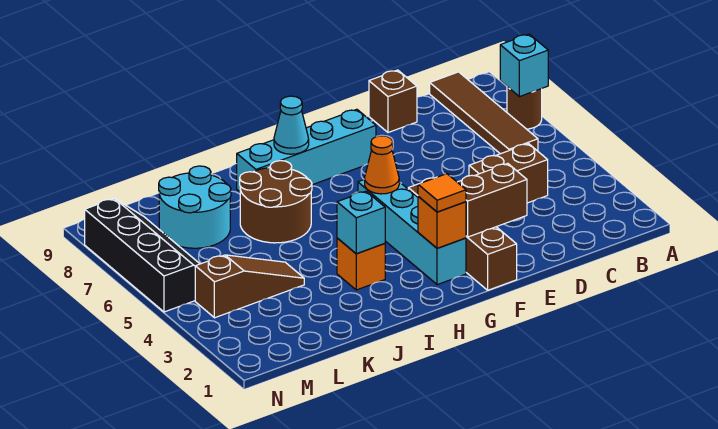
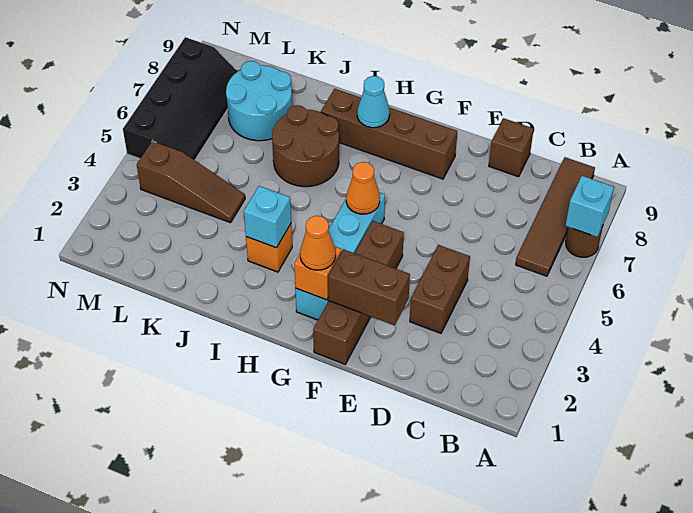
brown brick C4:D4 level 1 -> brown brick D3:D4 level 1
cyan brick F8:I8 level 1 -> brown brick F8:I8 level 1
orange tile G2 level 3 -> orange cone G2 level 3

